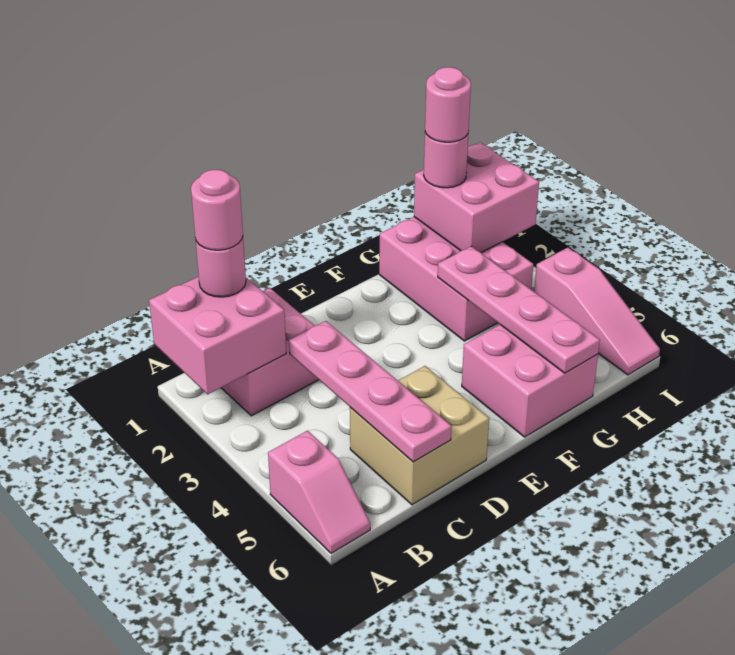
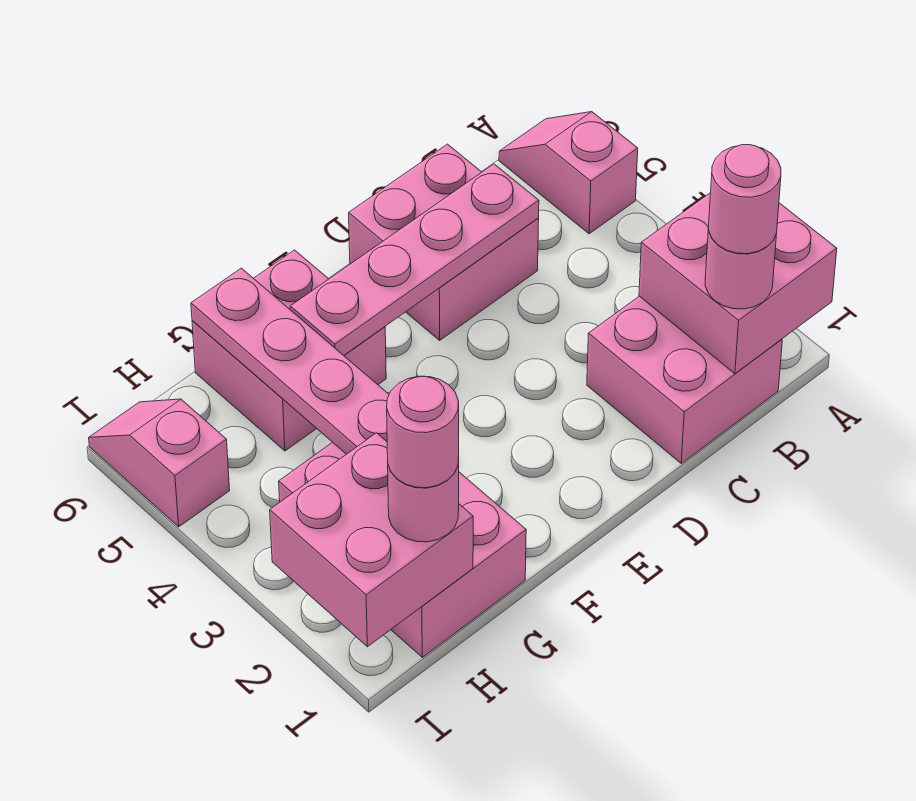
pink plate C3:C6 level 2 -> pink plate C5:F5 level 2
tan brick C5:D6 level 1 -> pink brick C5:D6 level 1
pink slope I4:I6 level 1 top 4 -> pink slope I5:I6 level 1 top 5

